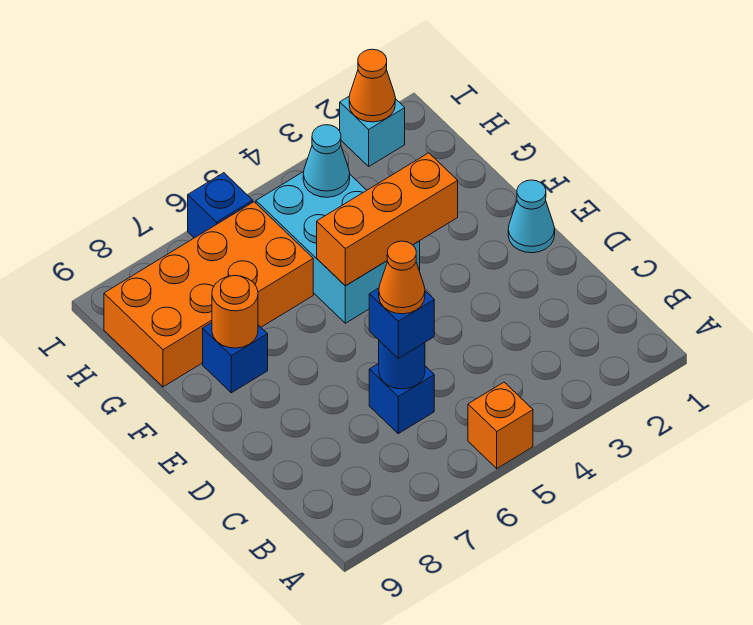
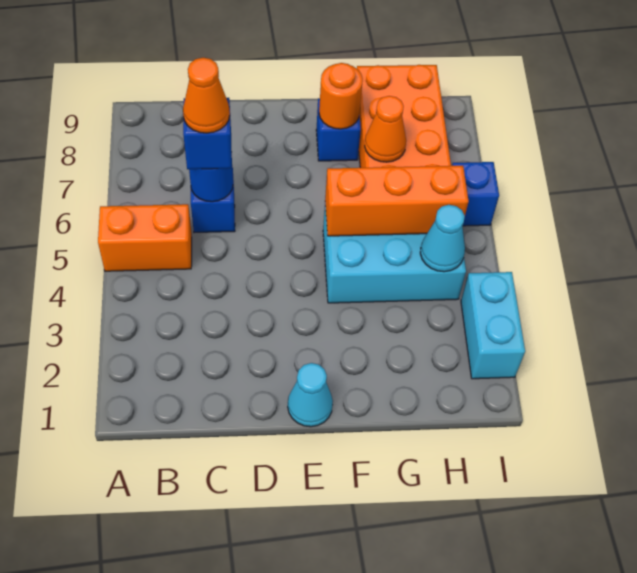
orange brick A5 level 1 -> orange brick A5:B5 level 1
orange brick F3:F5 level 2 -> orange brick F5:H5 level 2
cyan brick I2 level 1 -> cyan brick I2:I3 level 1
orange cone I2 level 2 -> orange cone G7 level 2

